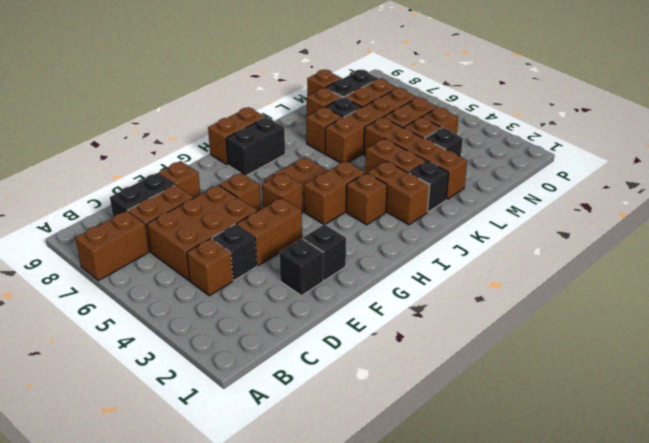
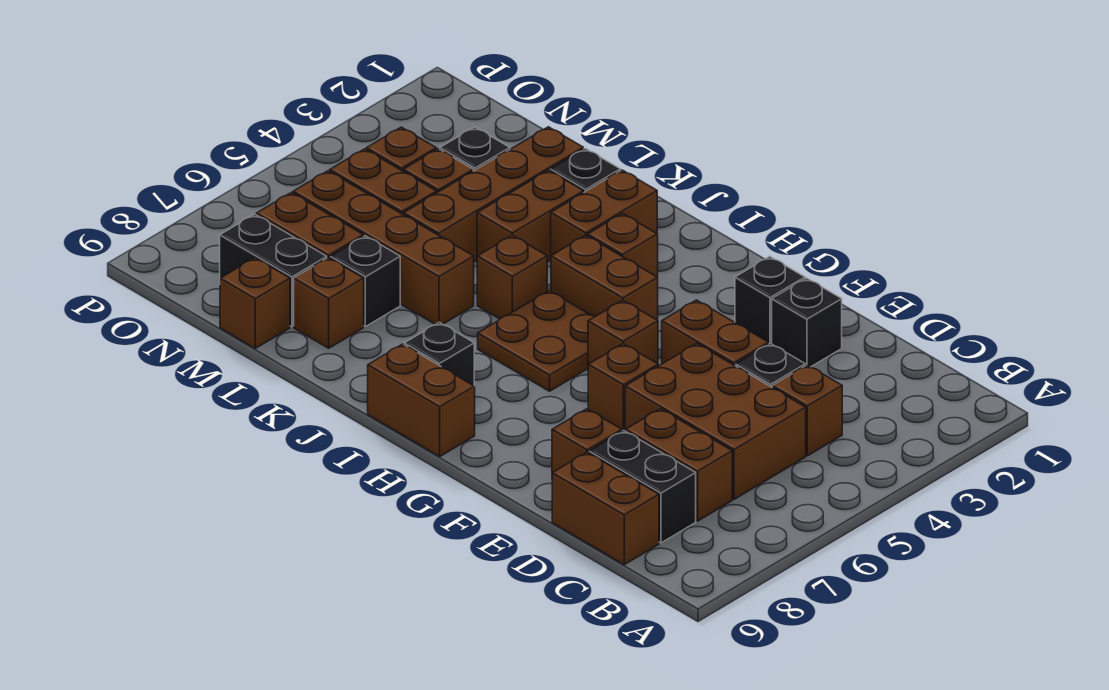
brown brick A7:B7 level 1 -> brown brick C9:D9 level 1
black brick H8:I8 level 1 -> black brick I8 level 1
brown brick K7 level 1 -> brown brick J5 level 1

